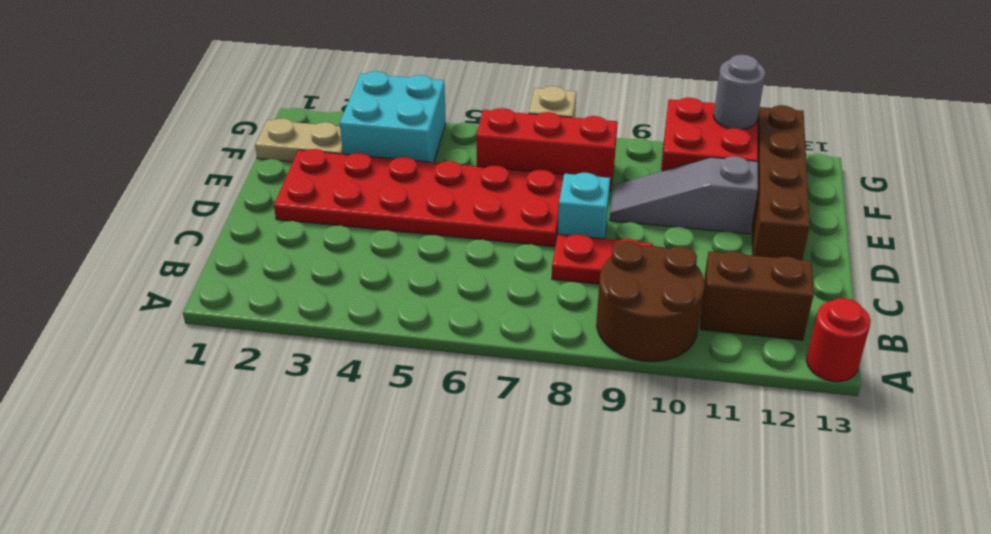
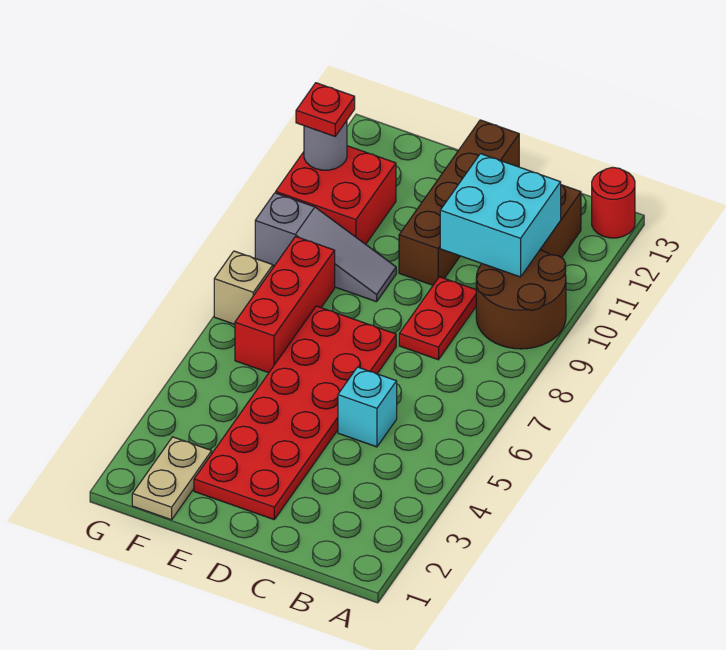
cyan brick D8 level 1 -> cyan brick C5 level 1
brown brick D12:G12 level 1 -> brown brick D10:D13 level 1
grey slope E9:E11 level 1 top 11 -> grey slope E9:G9 level 1 top G
cyan brick F3:G4 level 1 -> cyan brick B10:C11 level 2
none -> red plate G11 level 3

